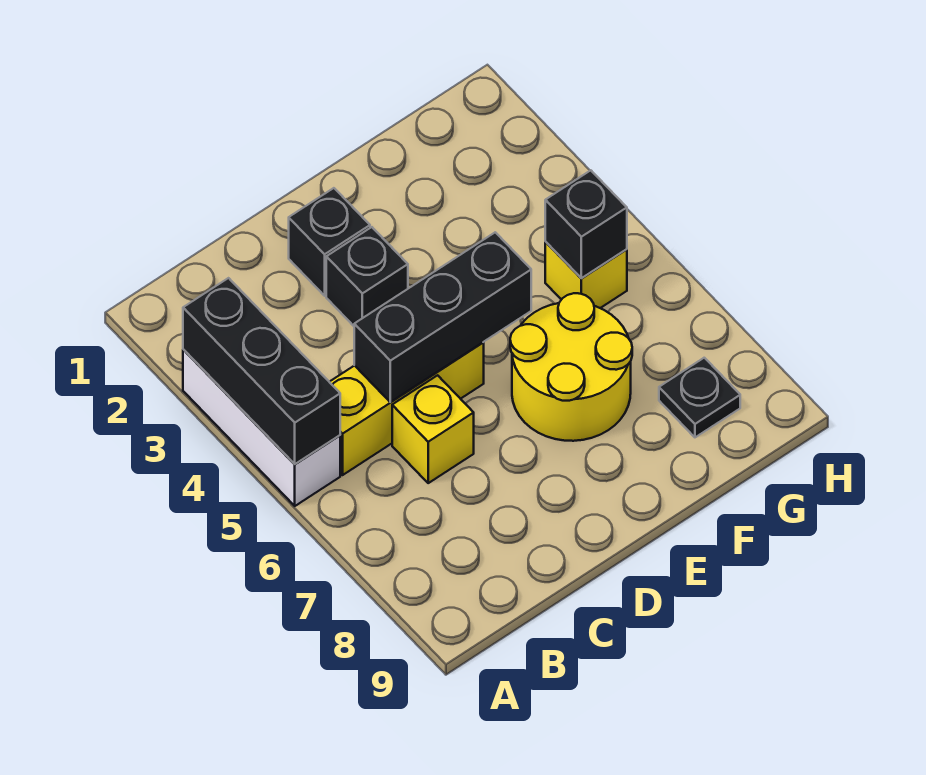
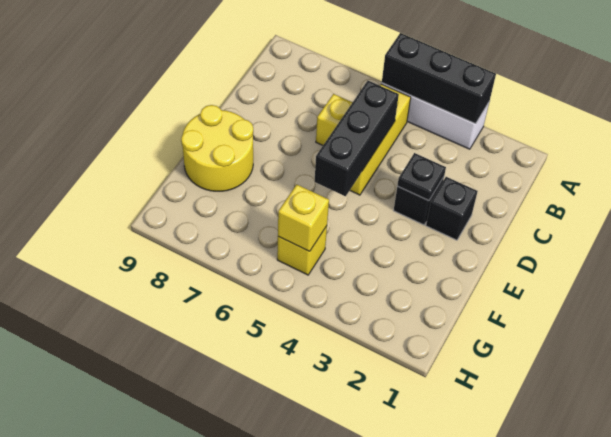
yellow round brick E6:F7 level 1 -> yellow round brick E8:F9 level 1
black brick G5 level 2 -> yellow brick G5 level 2
black plate G8 level 1 -> black plate D3 level 2

